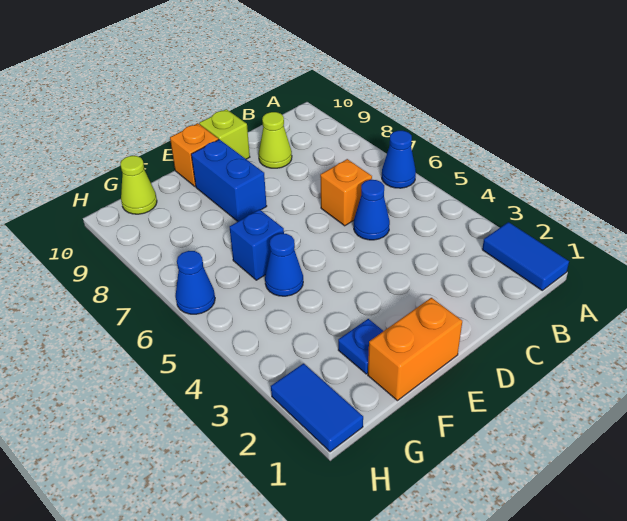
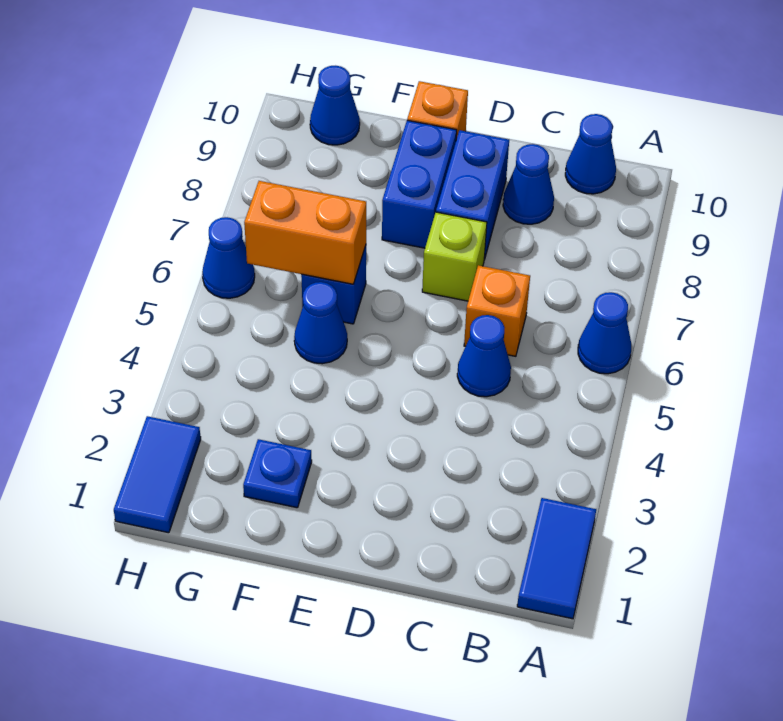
none -> blue cone B10 level 1
lime cone C9 level 1 -> blue cone C9 level 1
none -> blue brick D8:D9 level 1
lime brick D10 level 1 -> lime brick D7 level 1
orange brick E1:F1 level 1 -> orange brick F6:G6 level 2
lime cone G10 level 1 -> blue cone G10 level 1

